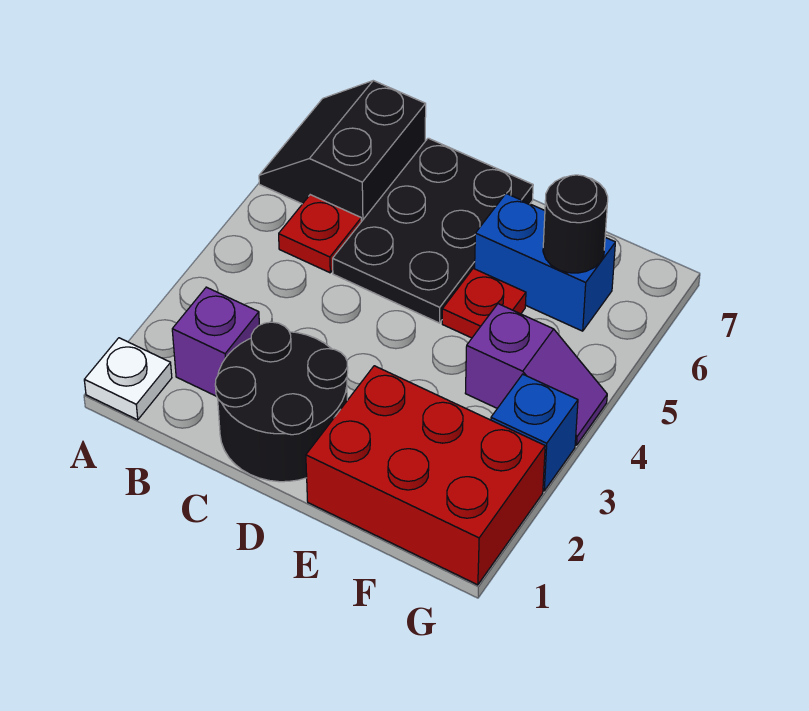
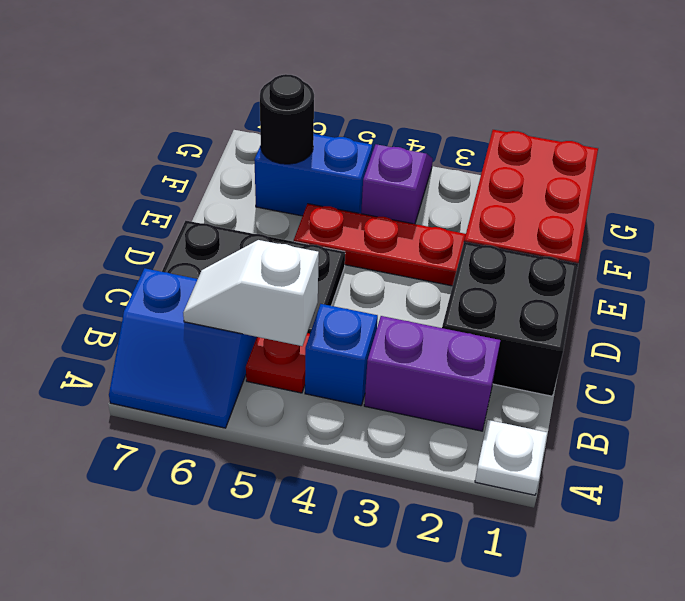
black slope A6:B7 level 1 top B -> blue slope A6:B7 level 1 top B
purple brick B2 level 1 -> purple brick B2:B3 level 1
none -> white slope B5:B6 level 2 top 5
black round brick C1:D2 level 1 -> black brick C1:D2 level 1
red plate E5 level 1 -> red plate E3:E5 level 1
blue brick E6:F6 level 1 -> blue brick F5:F6 level 1
blue brick G3 level 1 -> blue brick B4 level 1

